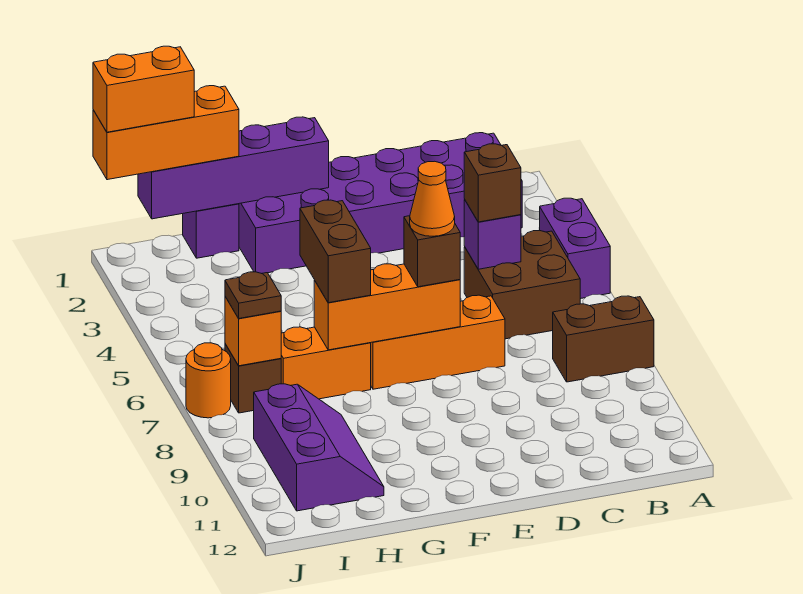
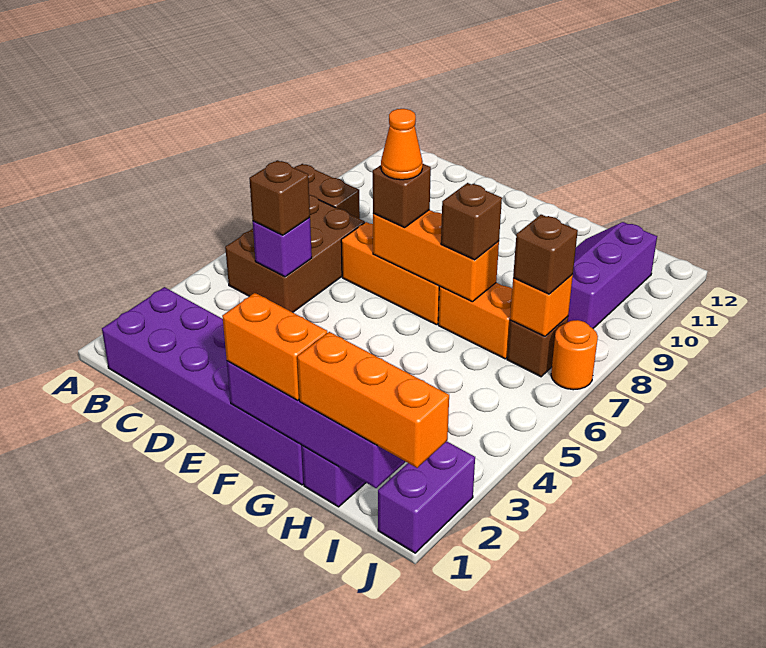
purple brick A4:A5 level 1 -> purple brick J1:J2 level 1
brown brick B5:C6 level 1 -> brown brick B5:C7 level 1
brown brick G6:G7 level 3 -> brown brick G7 level 3
orange brick I1:J1 level 4 -> orange brick F1:G1 level 3
brown plate I7 level 3 -> brown brick I7 level 3

